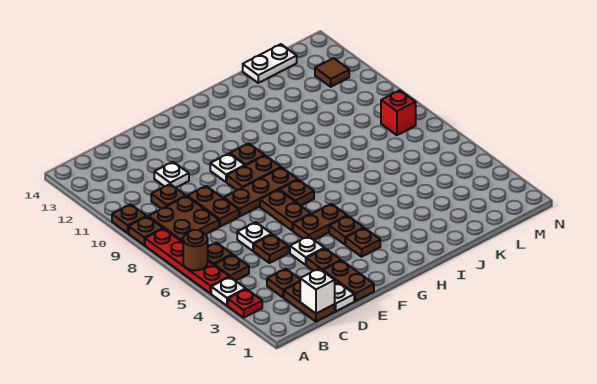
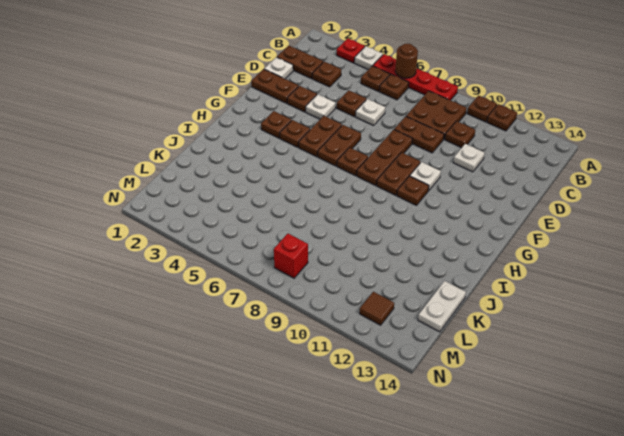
brown plate A9 level 1 -> brown plate A11 level 1
white brick C1 level 2 -> none
brown plate F6:F7 level 1 -> brown plate F6:G6 level 1

